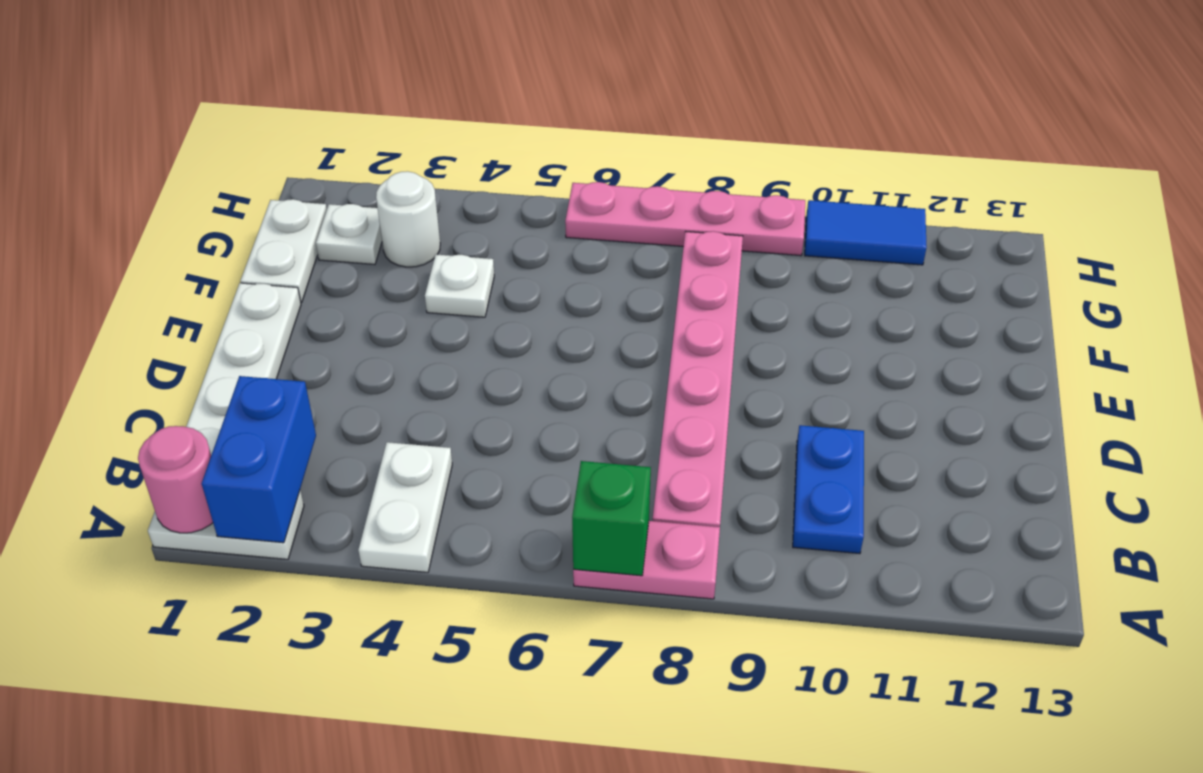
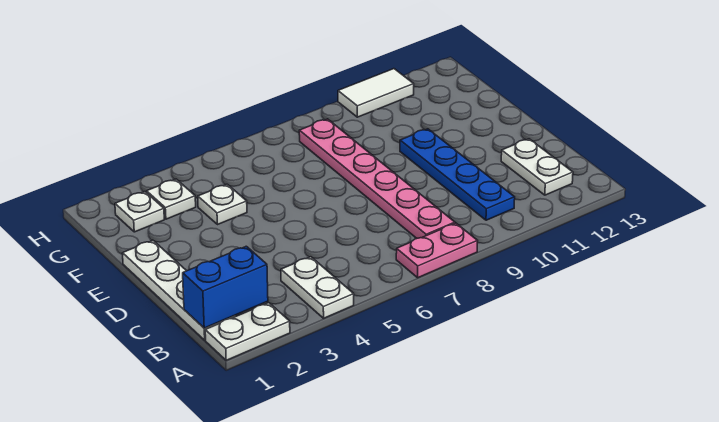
pink round brick A1 level 2 -> none
blue brick A2:B2 level 2 -> blue brick B1:B2 level 2
green brick A7 level 2 -> none
blue plate B10:C10 level 1 -> blue plate B10:E10 level 1
white plate F1:G1 level 1 -> white plate B12:C12 level 1
white round brick G3 level 1 -> white plate G3 level 1
pink plate H6:H9 level 1 -> none
blue tile H10:H11 level 1 -> white tile H10:H11 level 1

